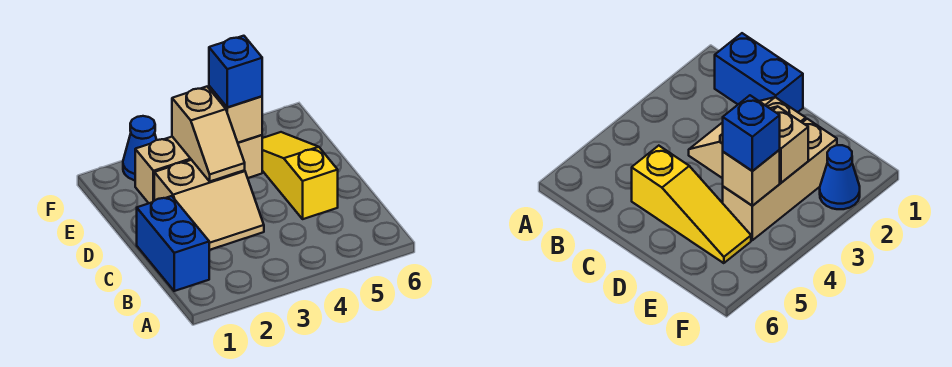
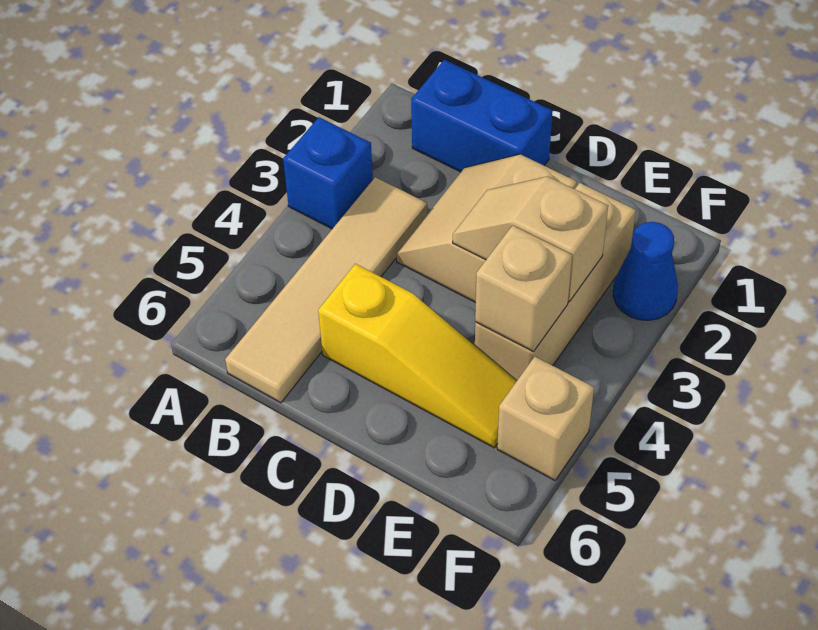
none -> tan tile B3:B6 level 1
blue brick E4 level 3 -> blue brick A3 level 1
none -> tan brick F5 level 1

